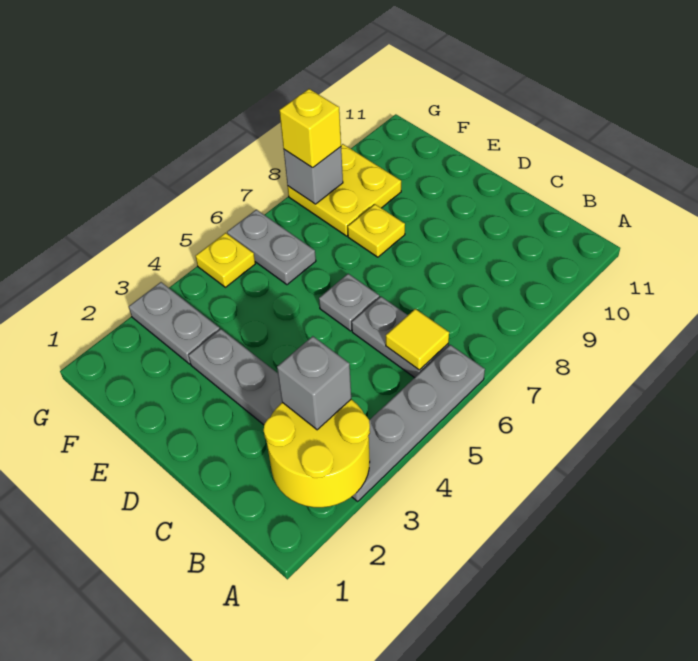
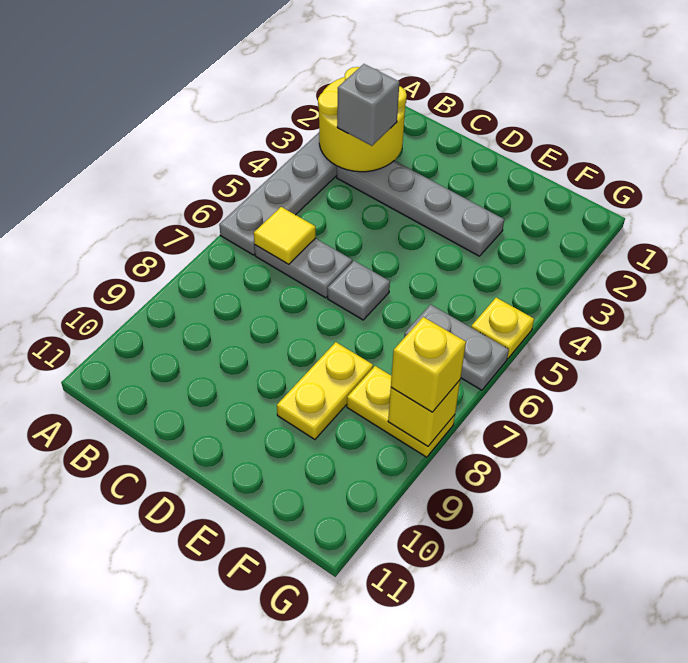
yellow plate E8 level 1 -> yellow plate E8:E9 level 1
grey plate F3:G3 level 1 -> none
yellow plate F8:G9 level 1 -> yellow plate F8:G8 level 1
grey brick G8 level 2 -> yellow brick G8 level 2

